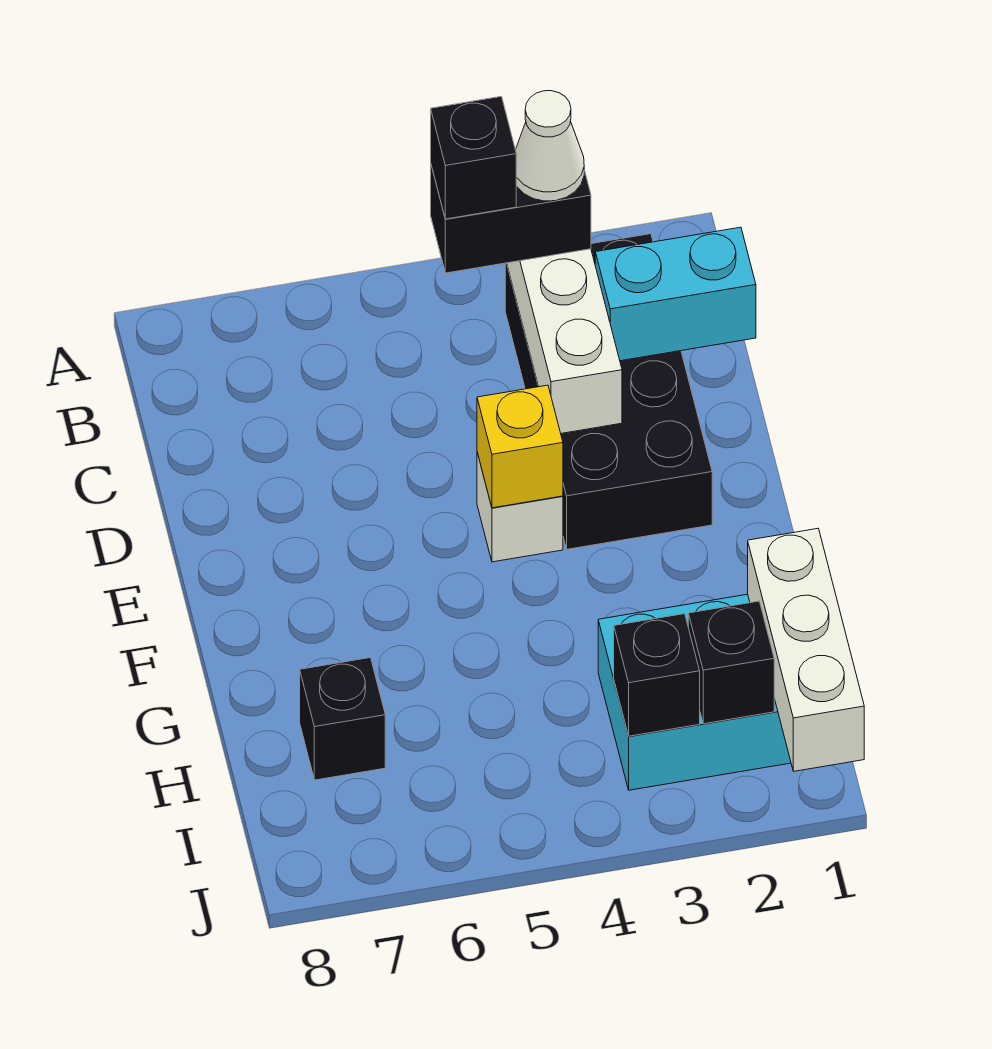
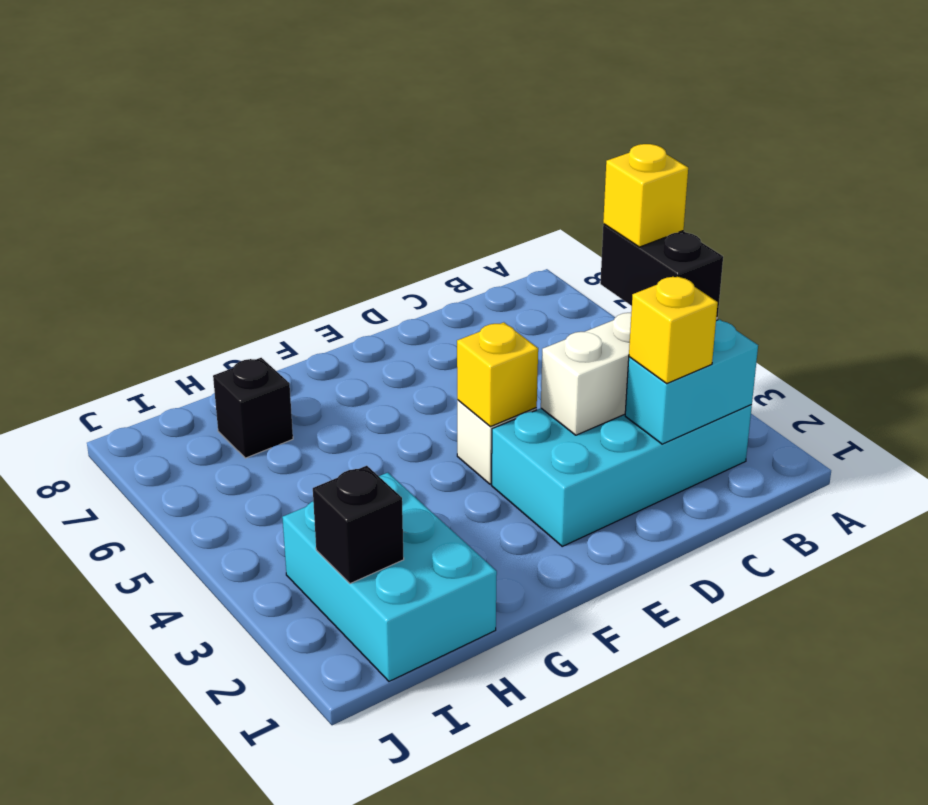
black brick B2:E3 level 1 -> cyan brick B2:E3 level 1
white cone B3 level 4 -> none
black brick B4 level 4 -> yellow brick B4 level 4
cyan brick C1:C2 level 2 -> cyan brick B2:C2 level 2
none -> yellow brick C2 level 3
white brick H1:J1 level 2 -> none
black brick I3 level 2 -> none

